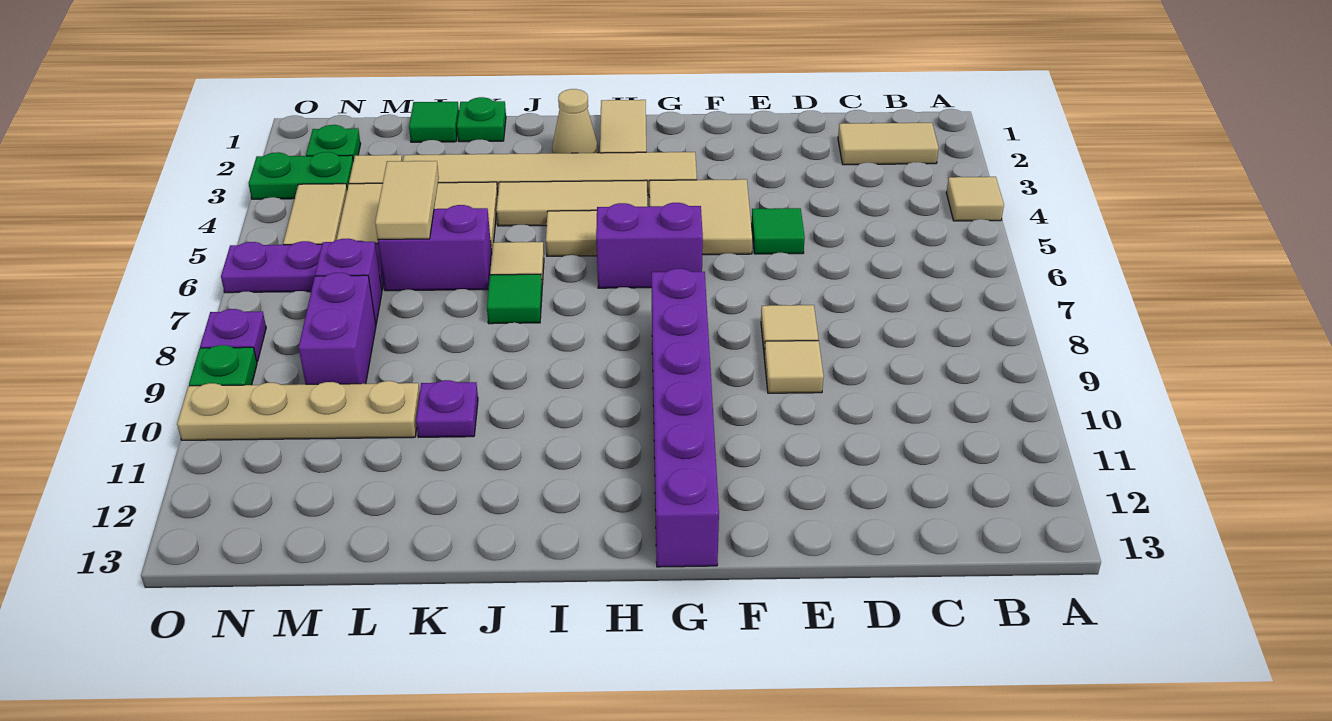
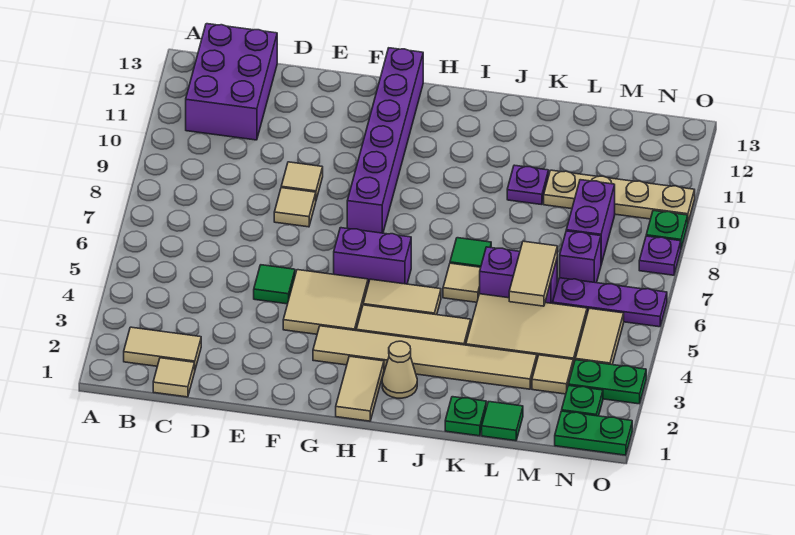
tan tile A4 level 1 -> tan tile C1 level 1
none -> purple brick B11:C13 level 1
none -> green plate N1:O1 level 1

